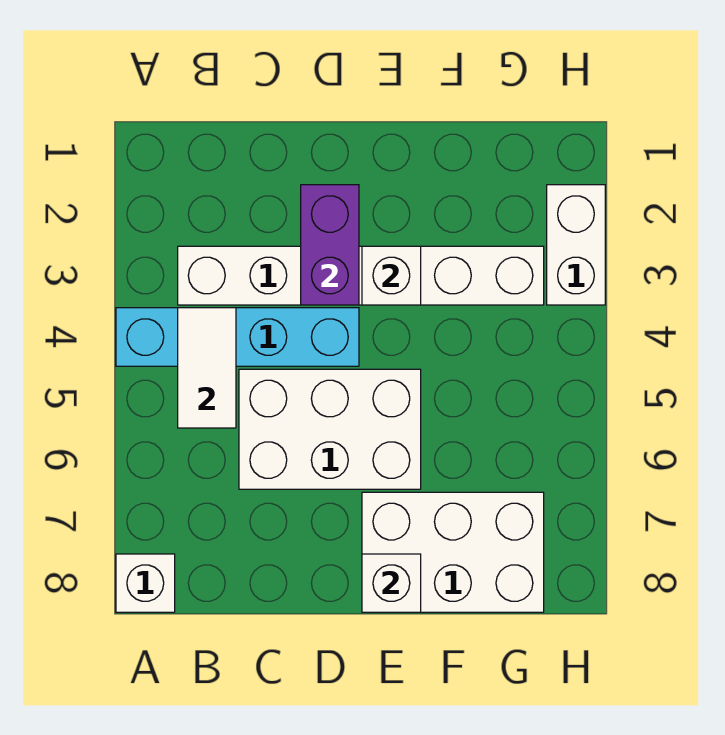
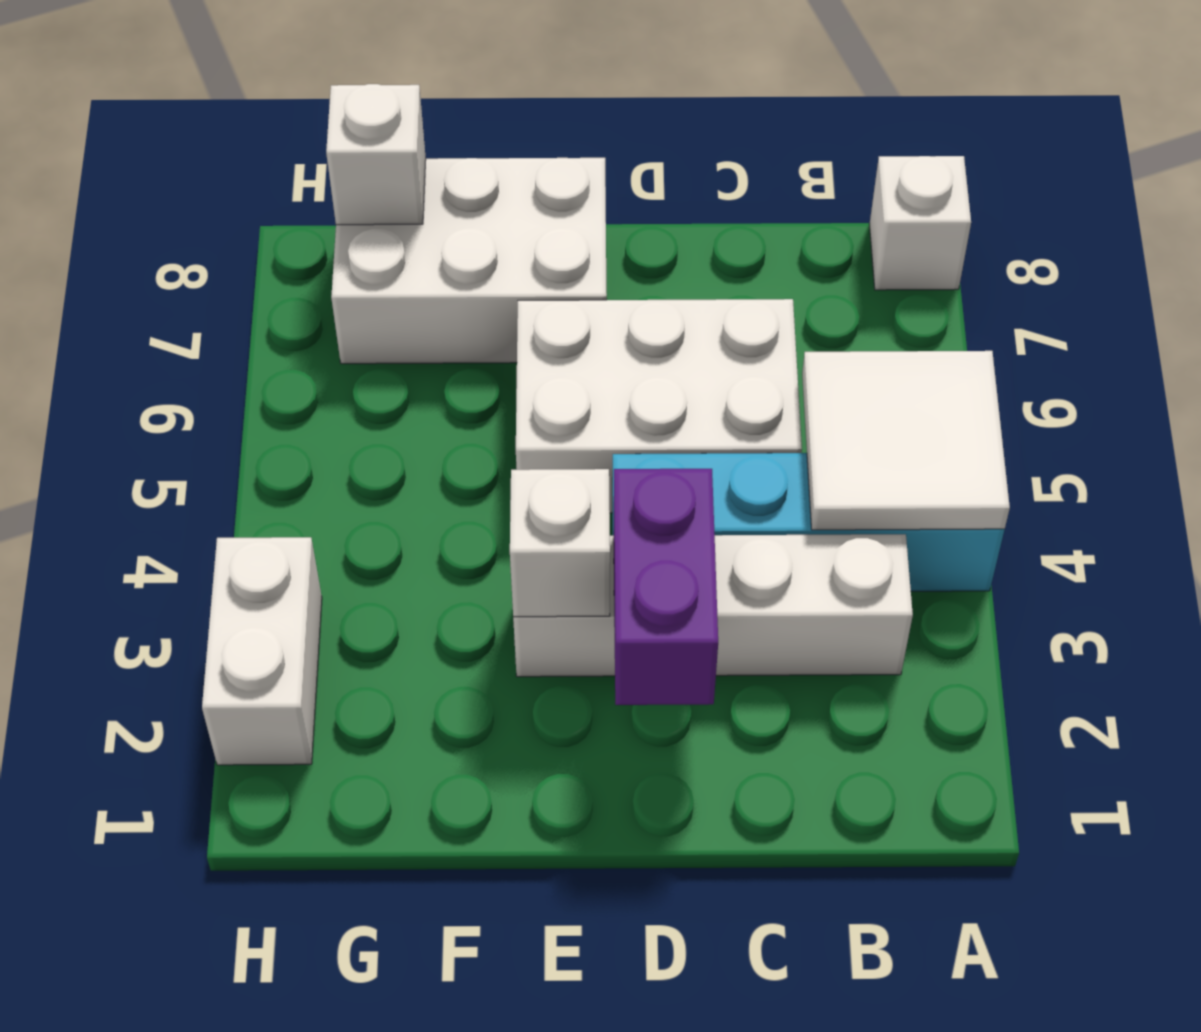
white brick B3:G3 level 1 -> white brick B3:E3 level 1
white tile B4:B5 level 2 -> white tile A4:B5 level 2
white brick E8 level 2 -> white brick G8 level 2

